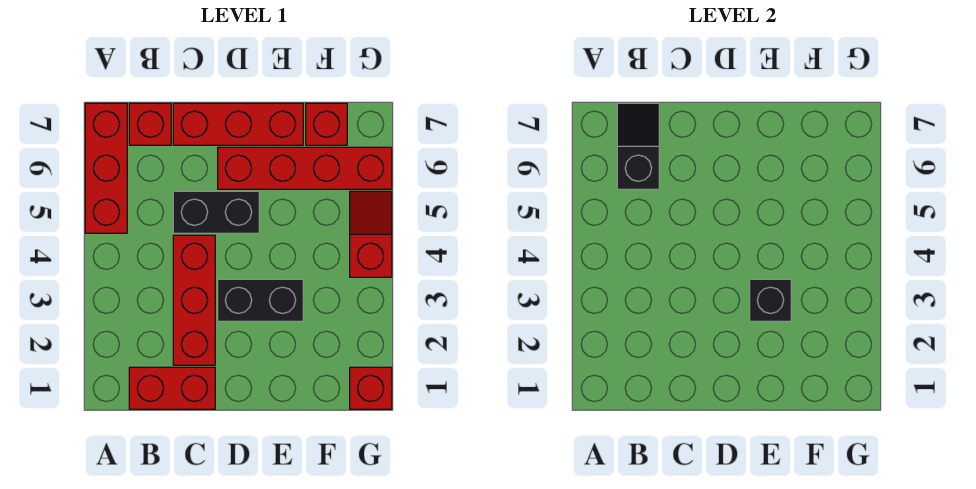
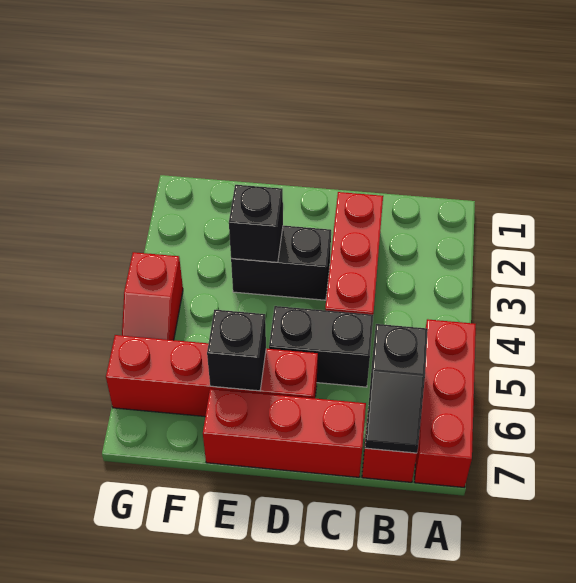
red brick B1:C1 level 1 -> none
none -> black brick E6 level 2
red brick F7 level 1 -> none
red brick G1 level 1 -> none

